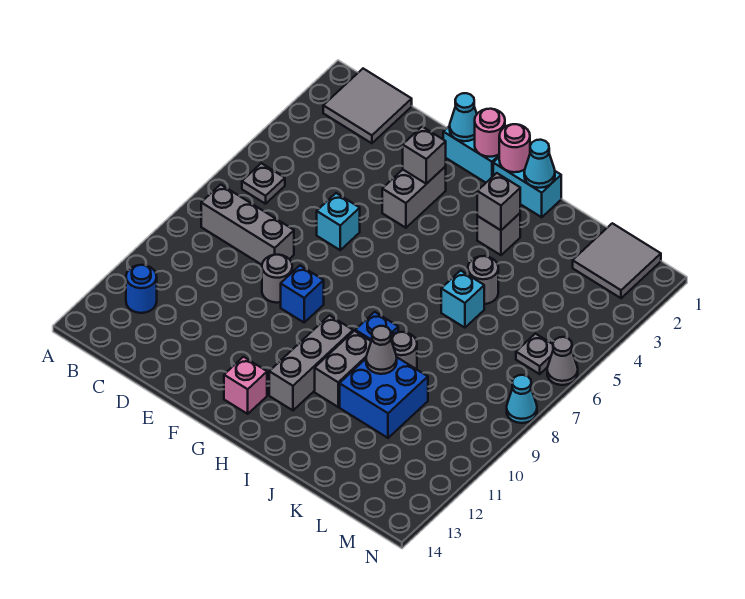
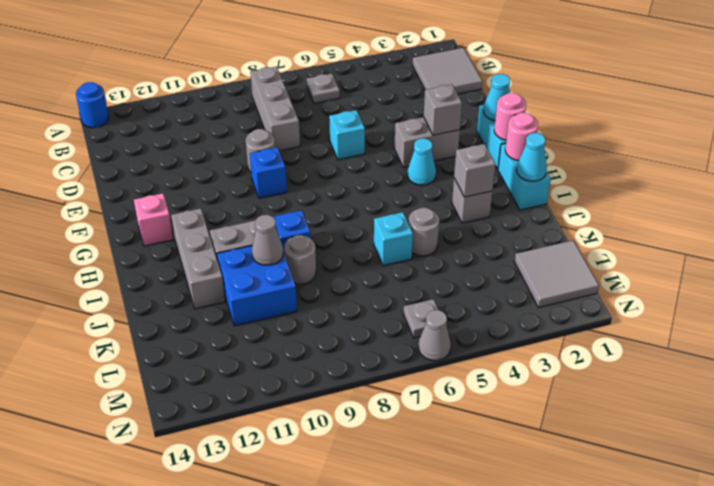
blue round brick B12 level 1 -> blue round brick A14 level 1
grey brick H10:H12 level 1 -> grey brick H12:J12 level 1
cyan cone N8 level 1 -> cyan cone G4 level 1

